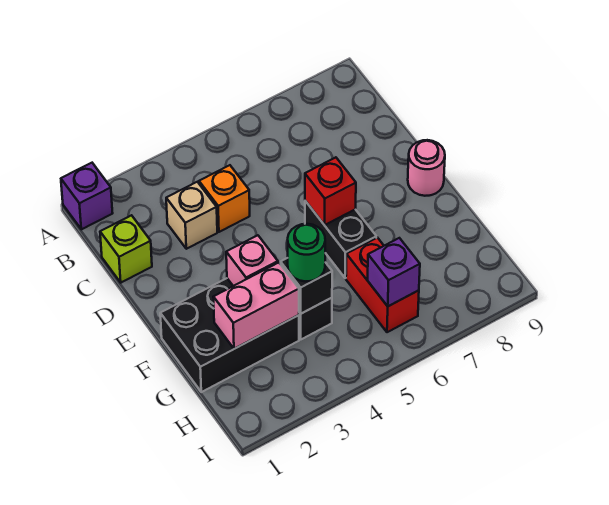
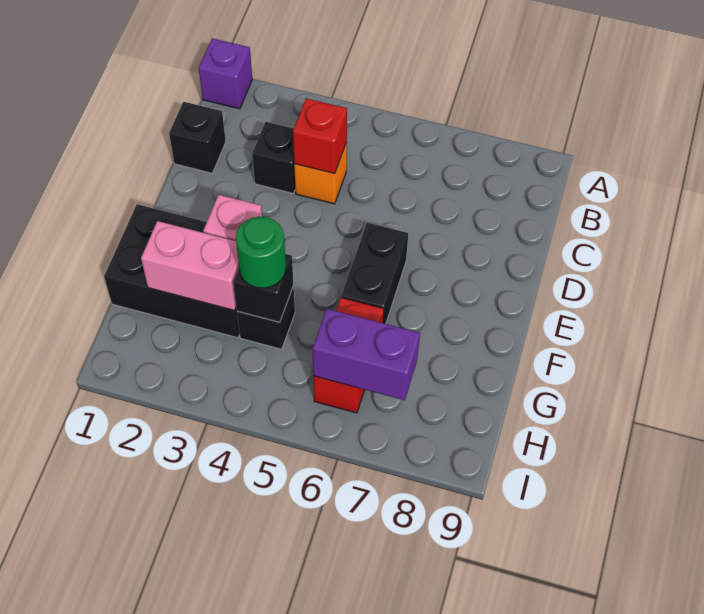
lime brick C1 level 1 -> black brick C1 level 1
tan brick C3 level 1 -> black brick C3 level 1
red brick E6 level 2 -> red brick C4 level 2
pink round brick E9 level 1 -> none
purple brick H6 level 2 -> purple brick H6:H7 level 2

